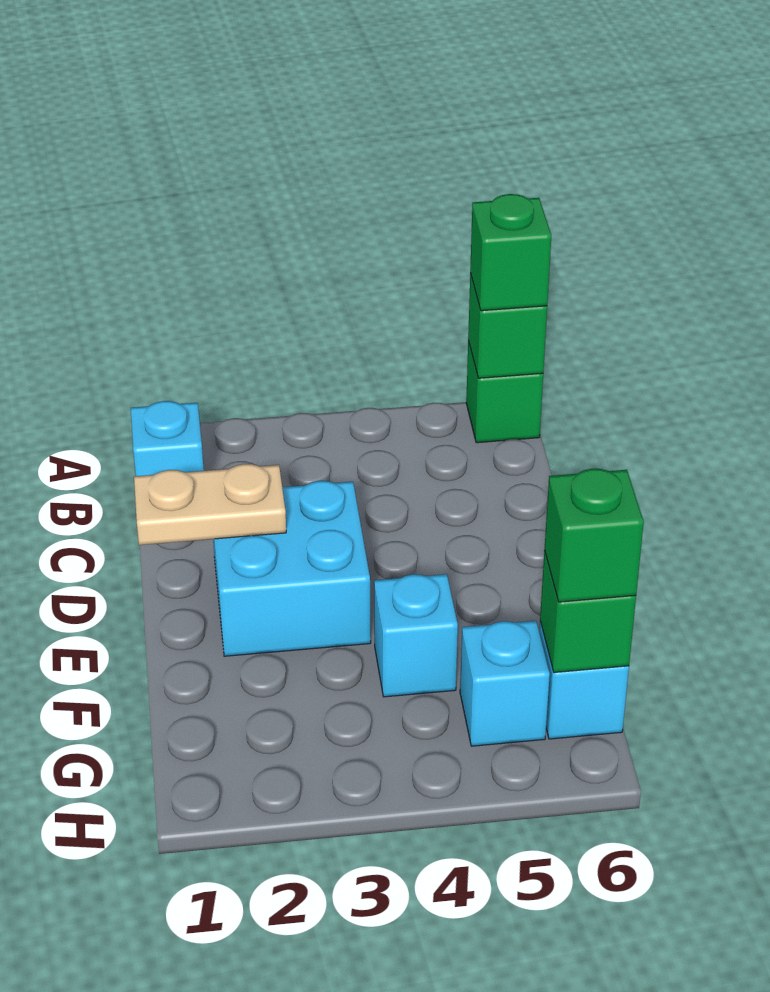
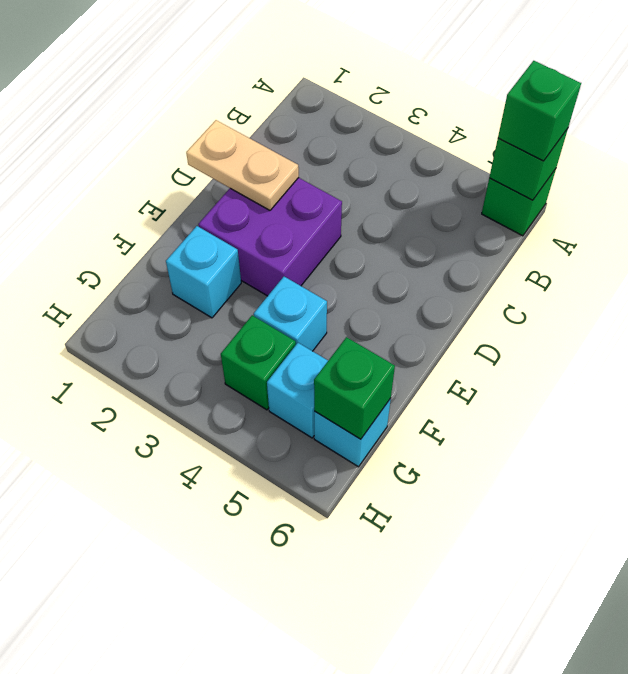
cyan brick B1 level 1 -> cyan brick F2 level 1
cyan brick D2:E3 level 1 -> purple brick D2:E3 level 1
green brick G6 level 3 -> green brick G4 level 1

